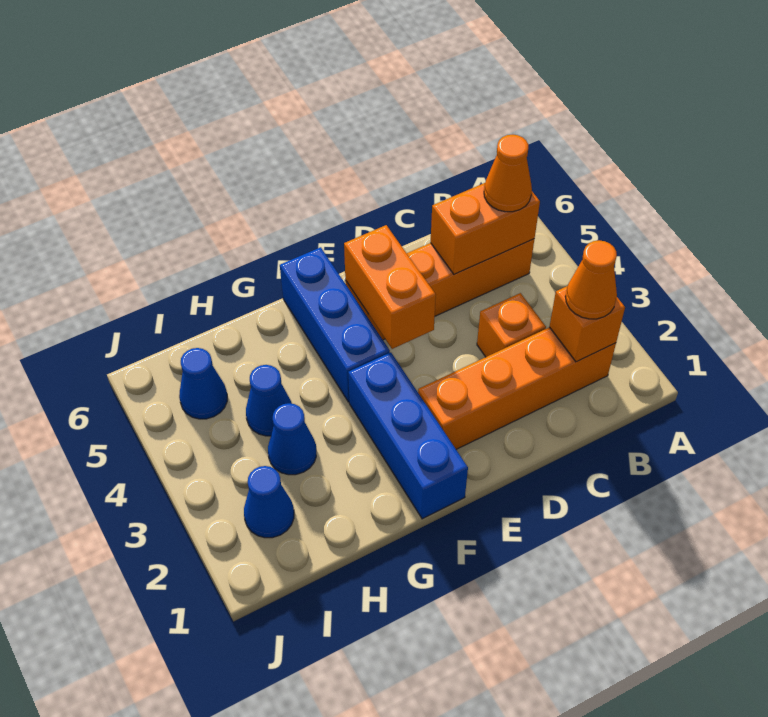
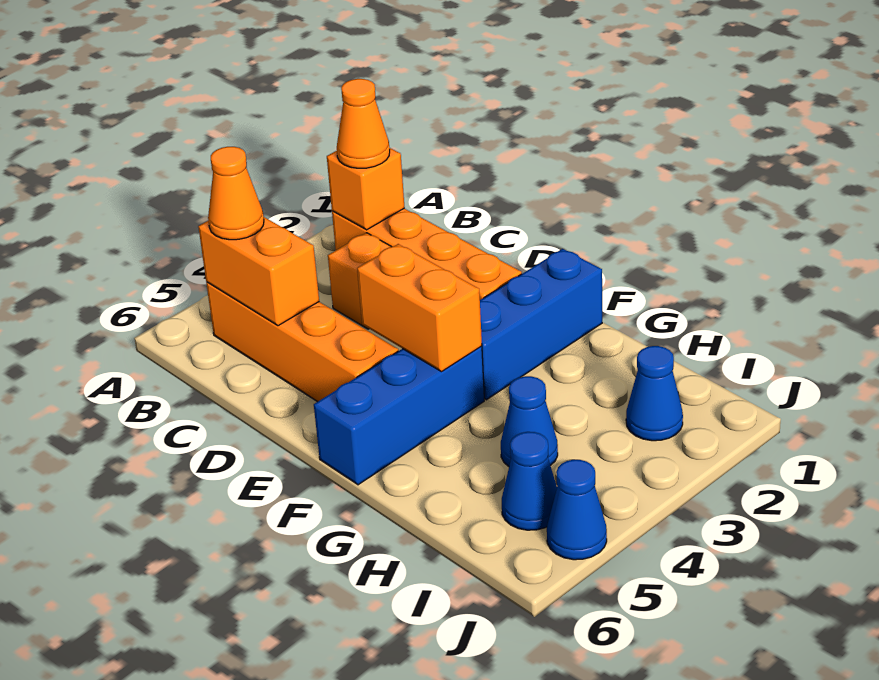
orange brick E4:E5 level 2 -> orange brick E4:F4 level 2
blue cone H3 level 1 -> blue cone J5 level 1

